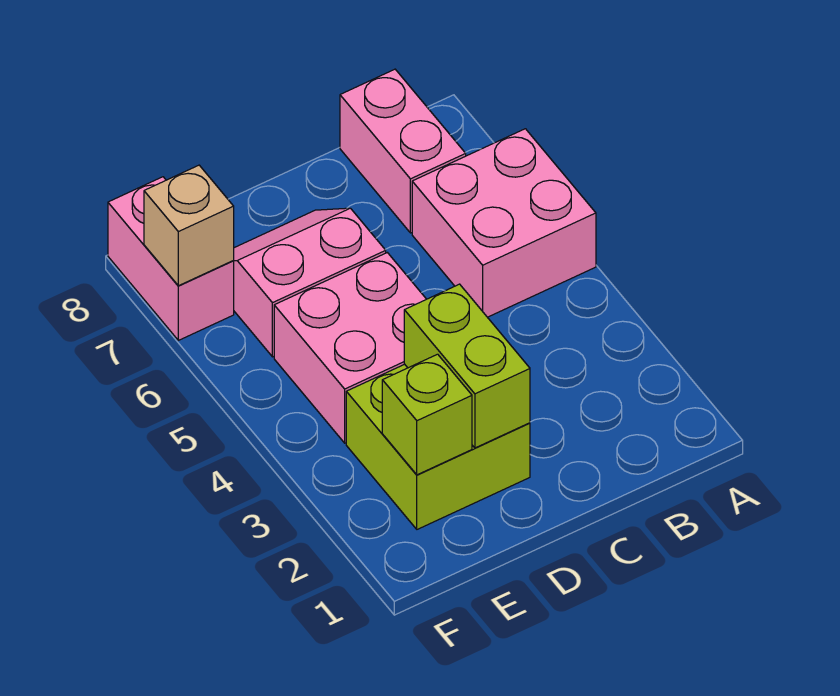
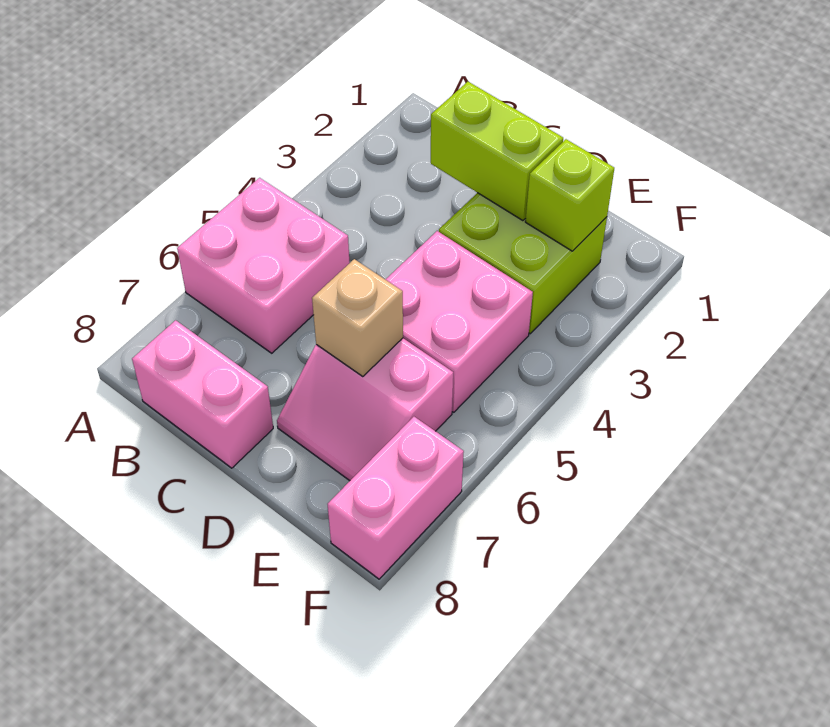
pink brick B7:B8 level 1 -> pink brick B8:C8 level 1
lime brick D2:D3 level 2 -> lime brick C2:D2 level 2
tan brick F7 level 2 -> tan brick D6 level 2

